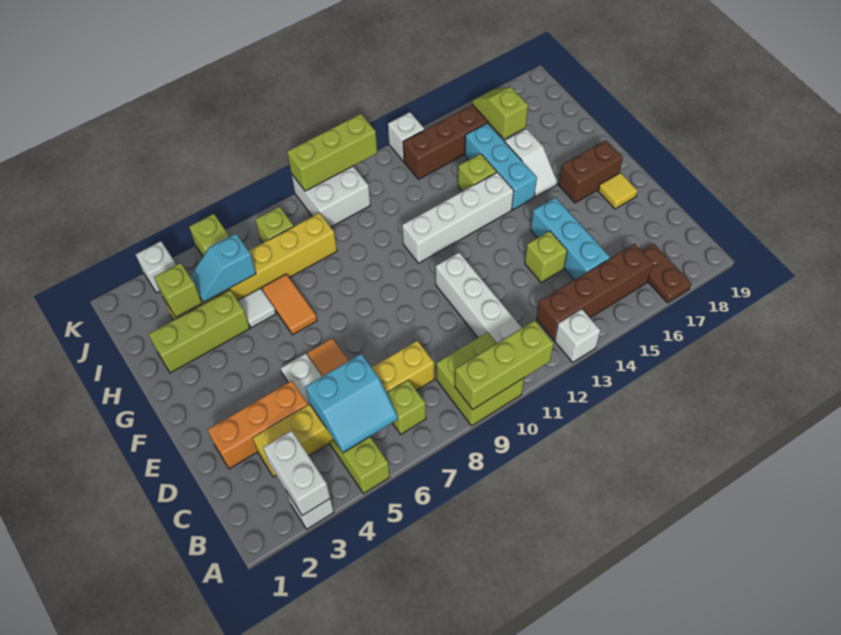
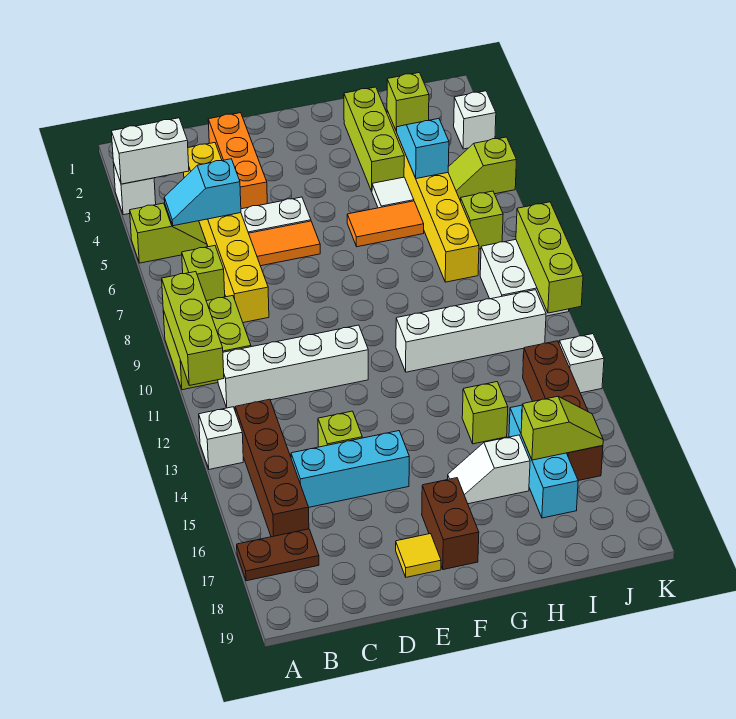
cyan slope B5:C6 level 2 top C -> cyan slope B5:C5 level 2 top C
white brick G11:G14 level 1 -> white brick G11:J11 level 1
cyan brick G15:I15 level 1 -> cyan brick I15:I17 level 1

